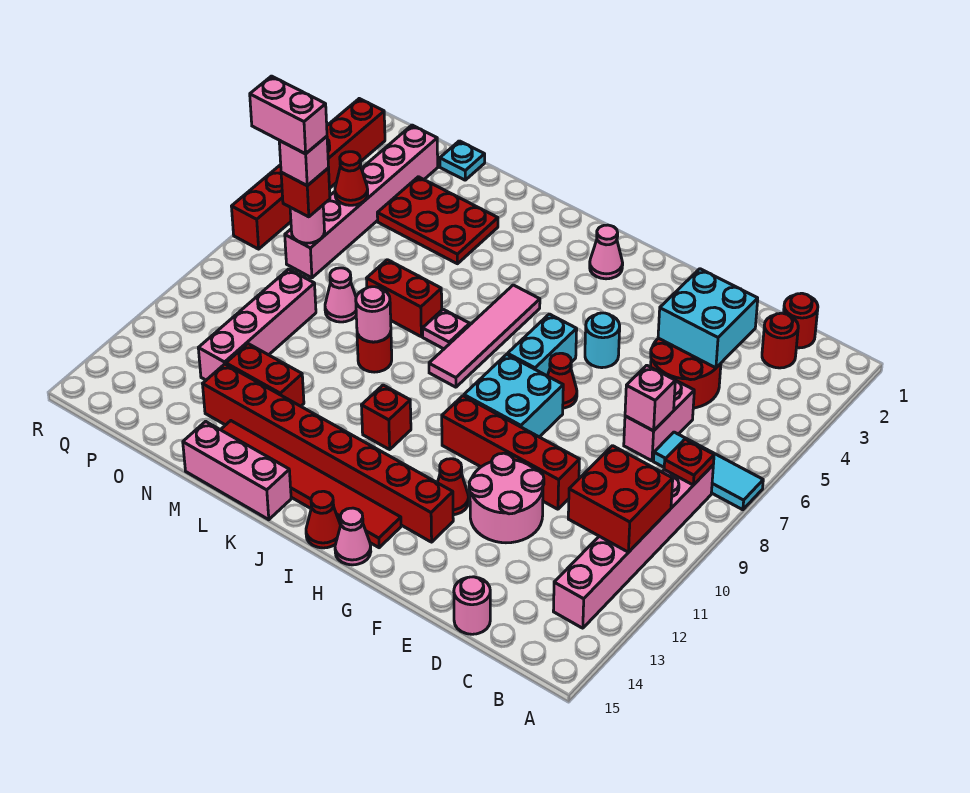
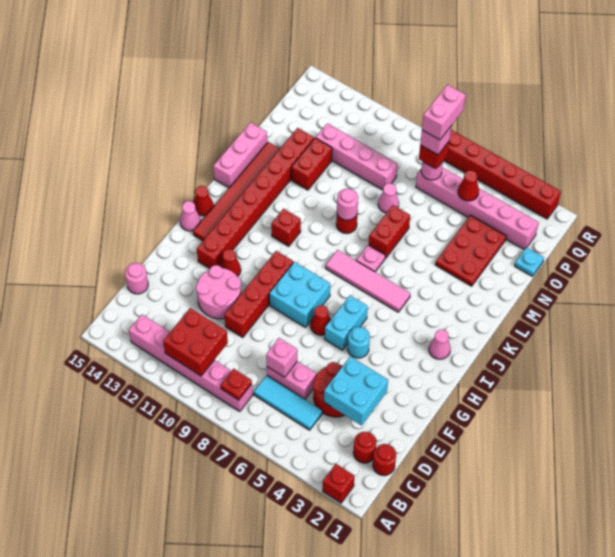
none -> red brick A2 level 1
cyan tile A7:C7 level 1 -> cyan tile C5:C7 level 1
cyan brick H6:H7 level 1 -> cyan brick G6:H6 level 1

